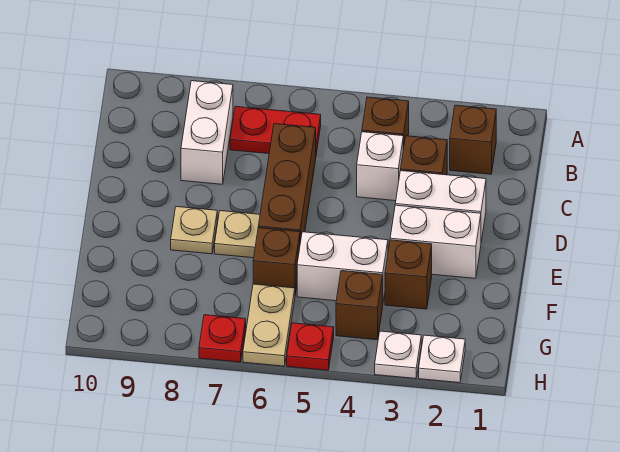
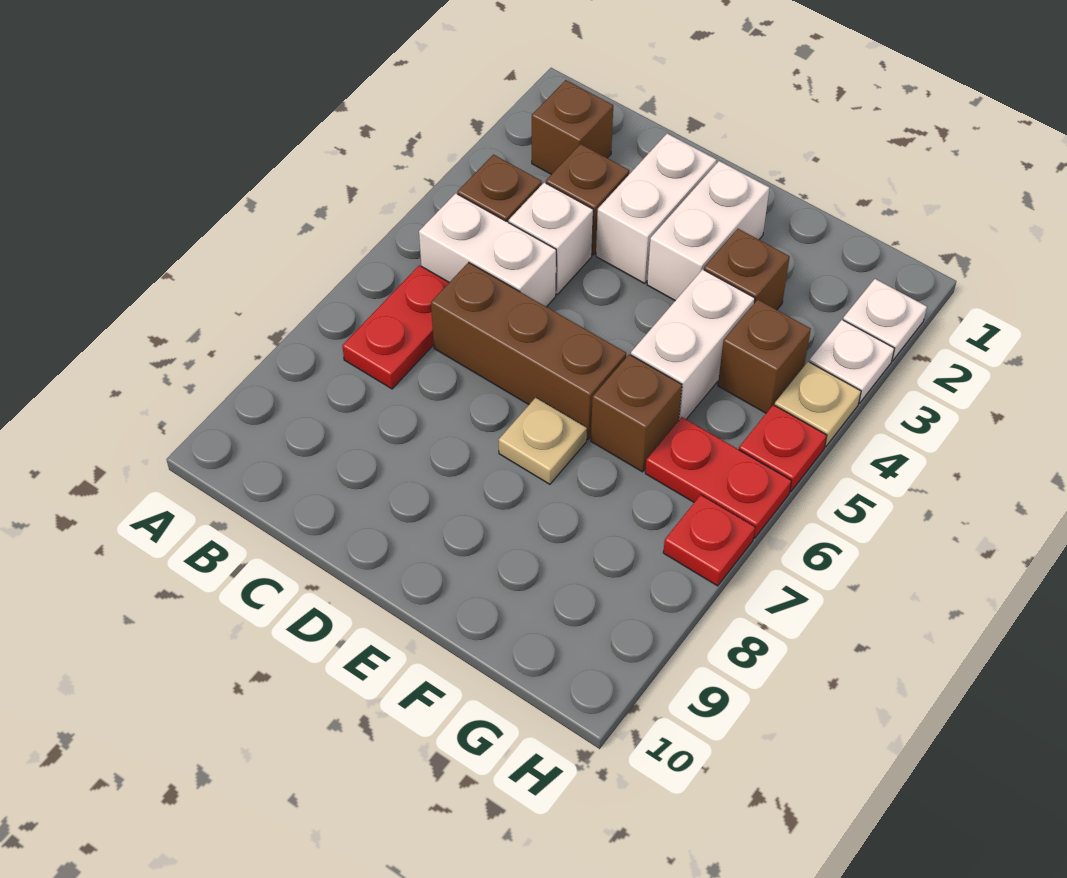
white brick B8:C8 level 1 -> white brick B5:C5 level 1
tan plate E8 level 1 -> tan plate H4 level 1
tan plate G6:H6 level 1 -> red plate G6:H6 level 1

